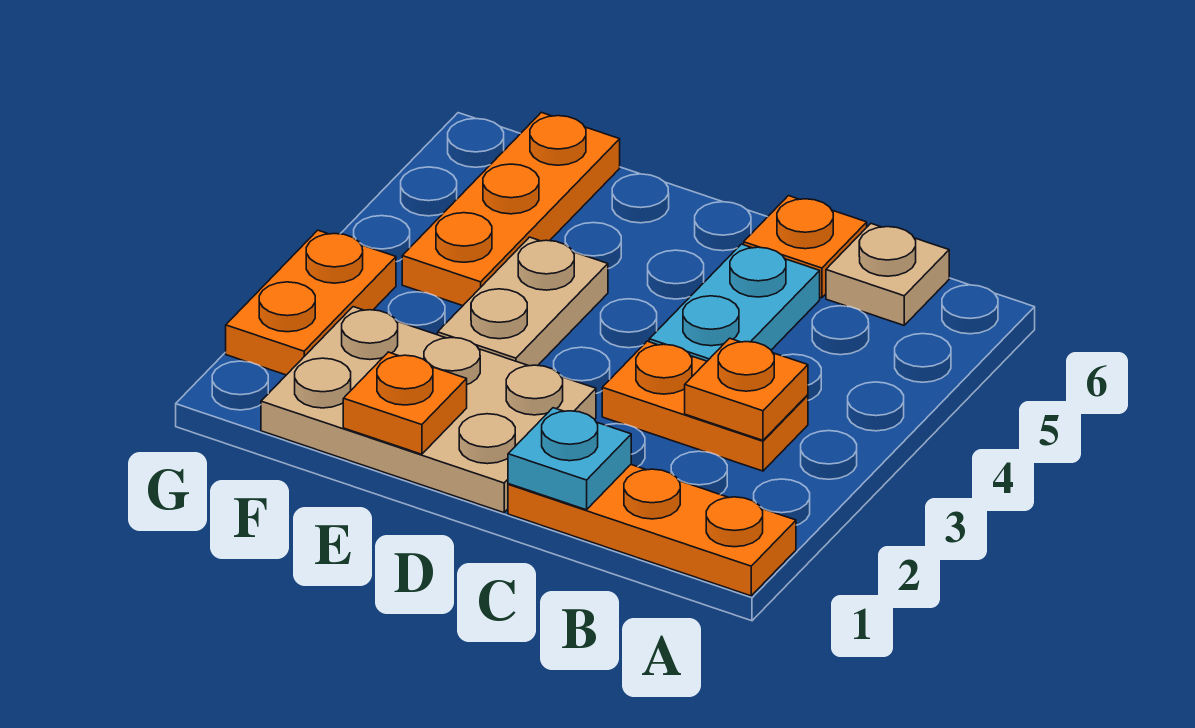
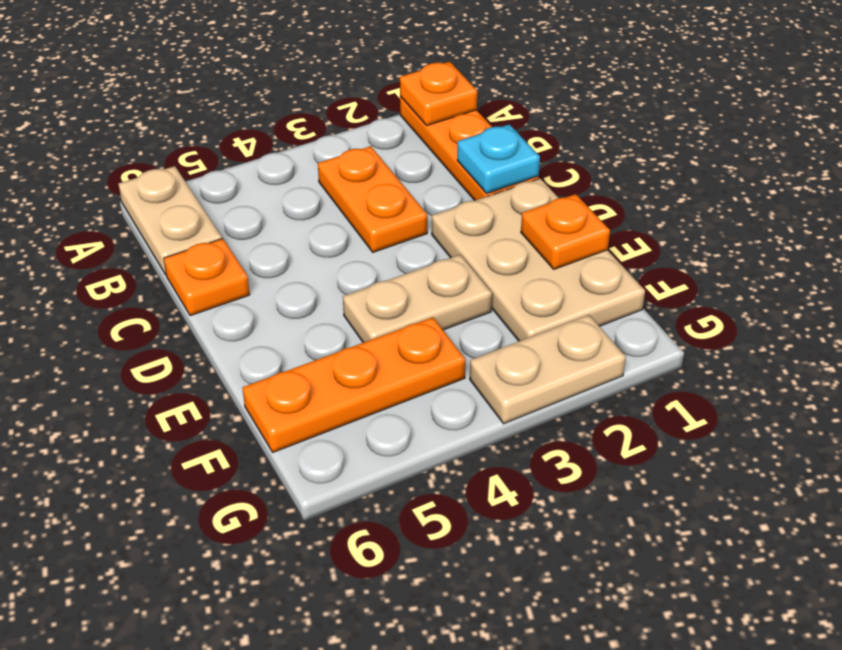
orange plate B3 level 2 -> orange plate A1 level 2
tan plate B6 level 1 -> tan plate A6:B6 level 1
cyan plate C4:C5 level 1 -> none
orange plate G2:G3 level 1 -> tan plate G2:G3 level 1

